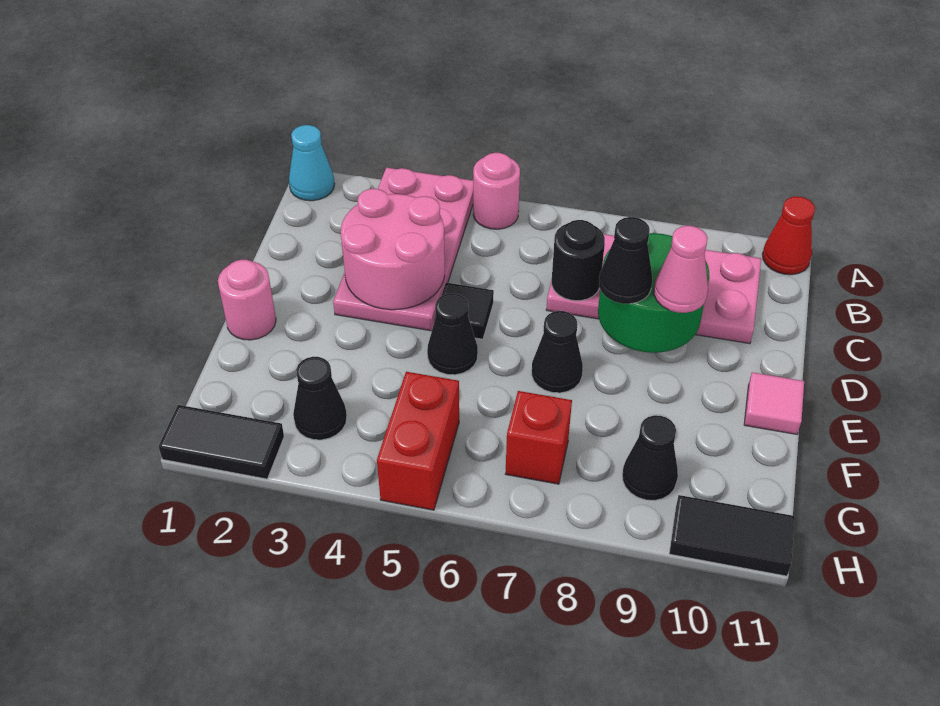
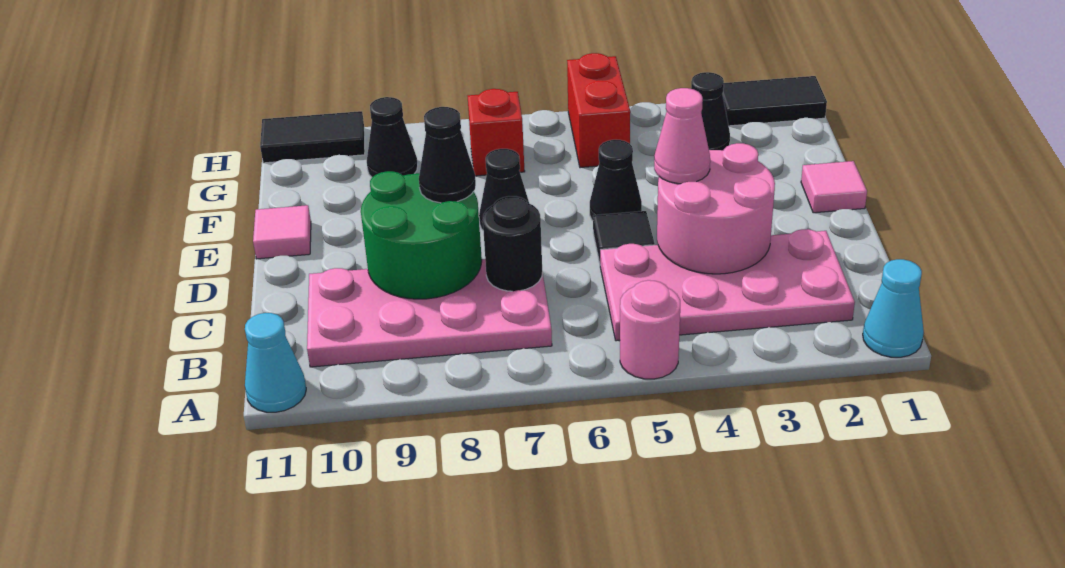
pink plate A3:D4 level 1 -> pink plate B2:C5 level 1
red cone A11 level 1 -> cyan cone A11 level 1
pink cone D9 level 3 -> pink cone D4 level 3
pink round brick E1 level 1 -> pink tile E1 level 1

